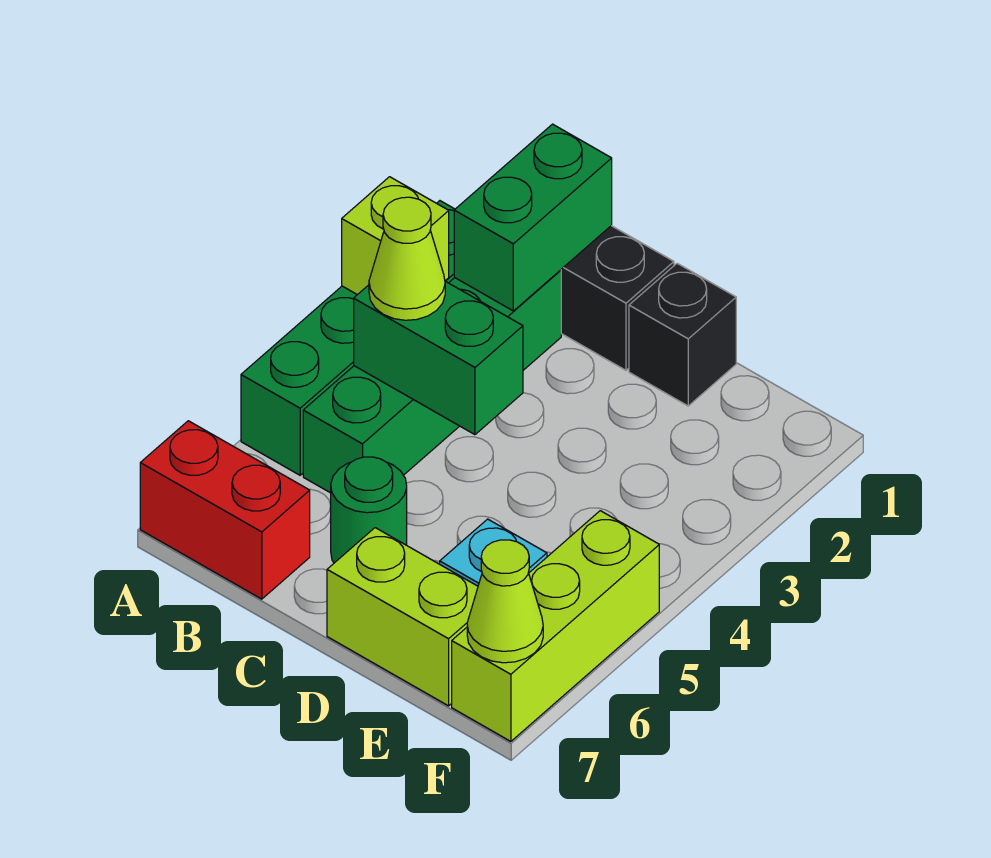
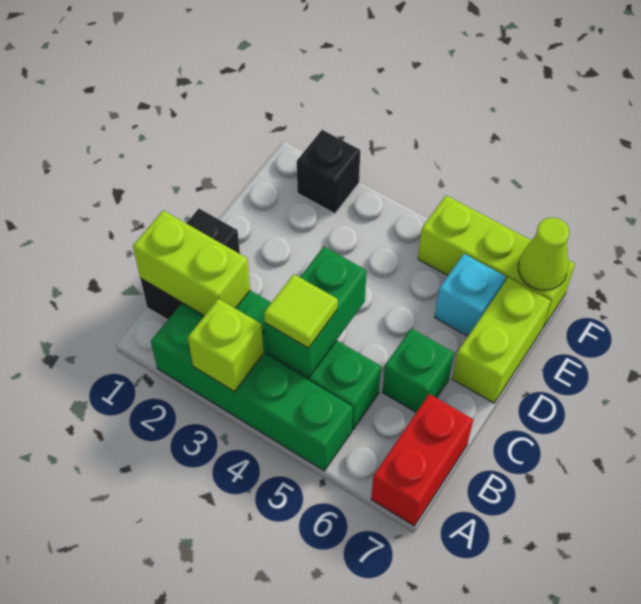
green brick B1:B2 level 2 -> lime brick B1:B2 level 2
lime cone B4 level 3 -> lime tile B4 level 3
green round brick C6 level 1 -> green brick C6 level 1
black brick D1 level 1 -> black brick F2 level 1

